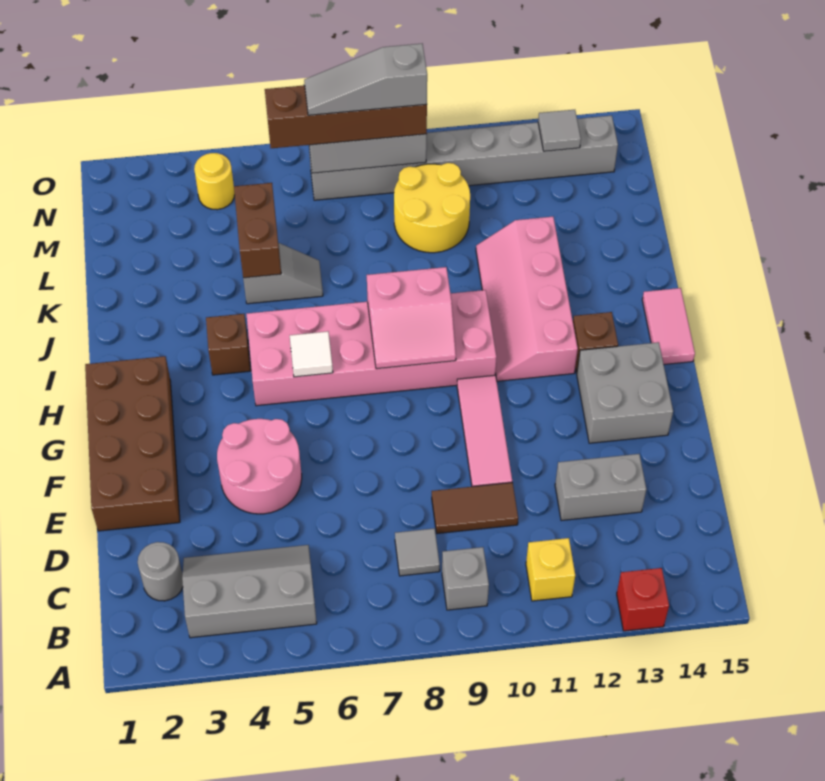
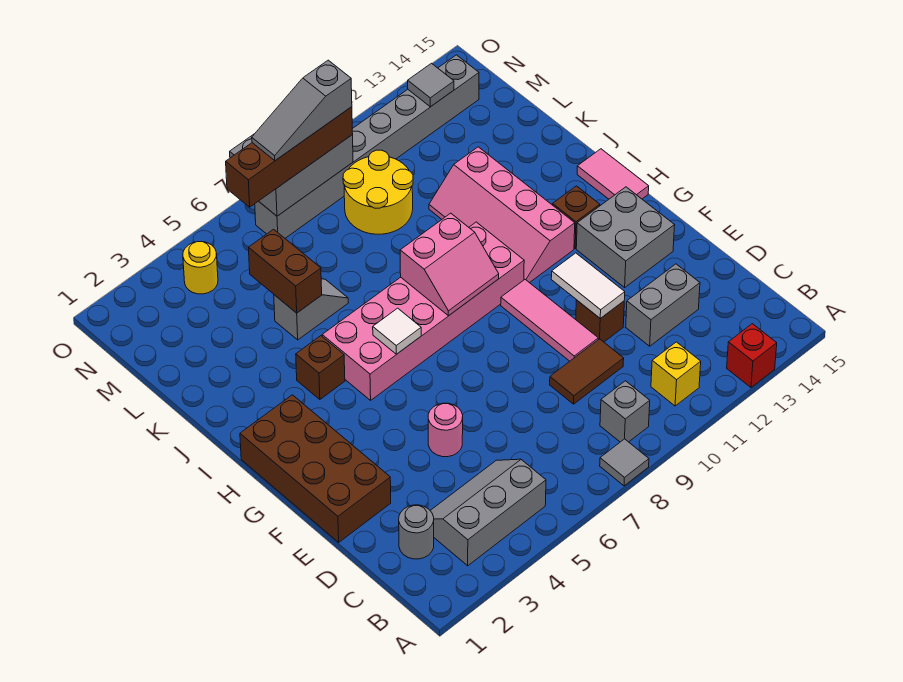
grey tile C8 level 1 -> grey tile A8 level 1
pink round brick E4:F5 level 1 -> pink round brick E5 level 1
none -> brown brick E11 level 1
none -> white tile E11:F11 level 2

